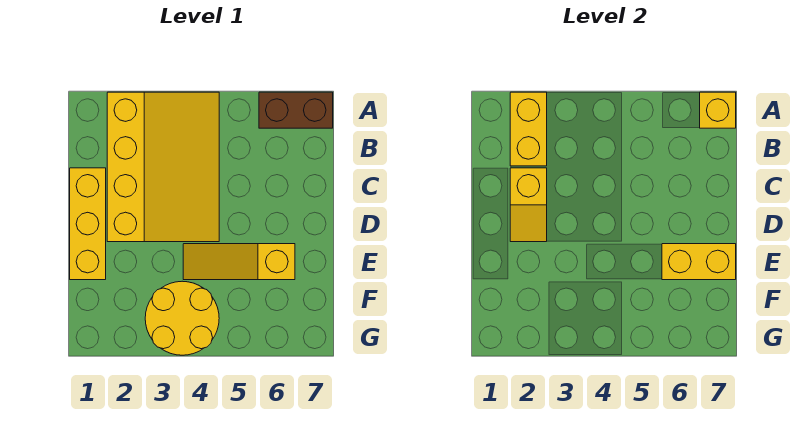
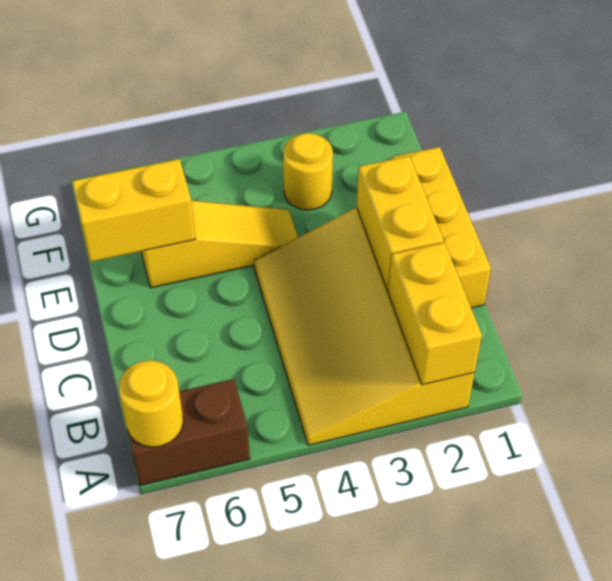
yellow brick A7 level 2 -> yellow round brick A7 level 2
yellow slope C2:D2 level 2 top C -> yellow brick C2:D2 level 2
yellow round brick F3:G4 level 1 -> yellow round brick F3 level 1

